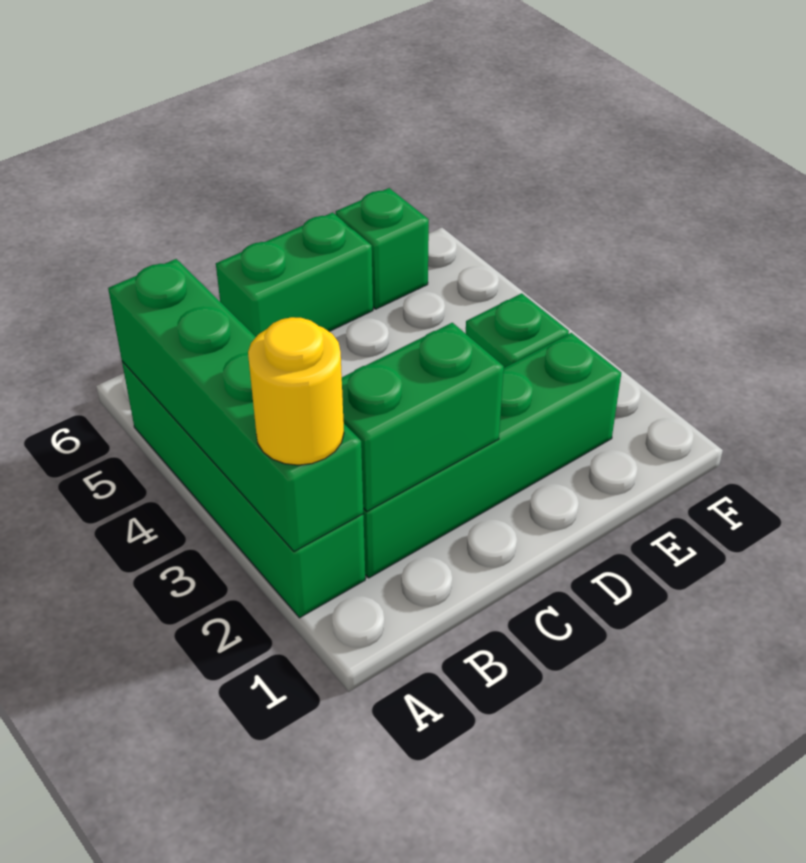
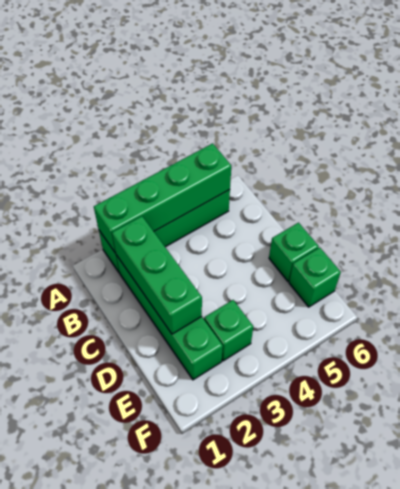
yellow round brick A2 level 3 -> none
green brick B2:C2 level 2 -> green brick B2:D2 level 2
green brick C6:D6 level 1 -> green brick D6 level 1

